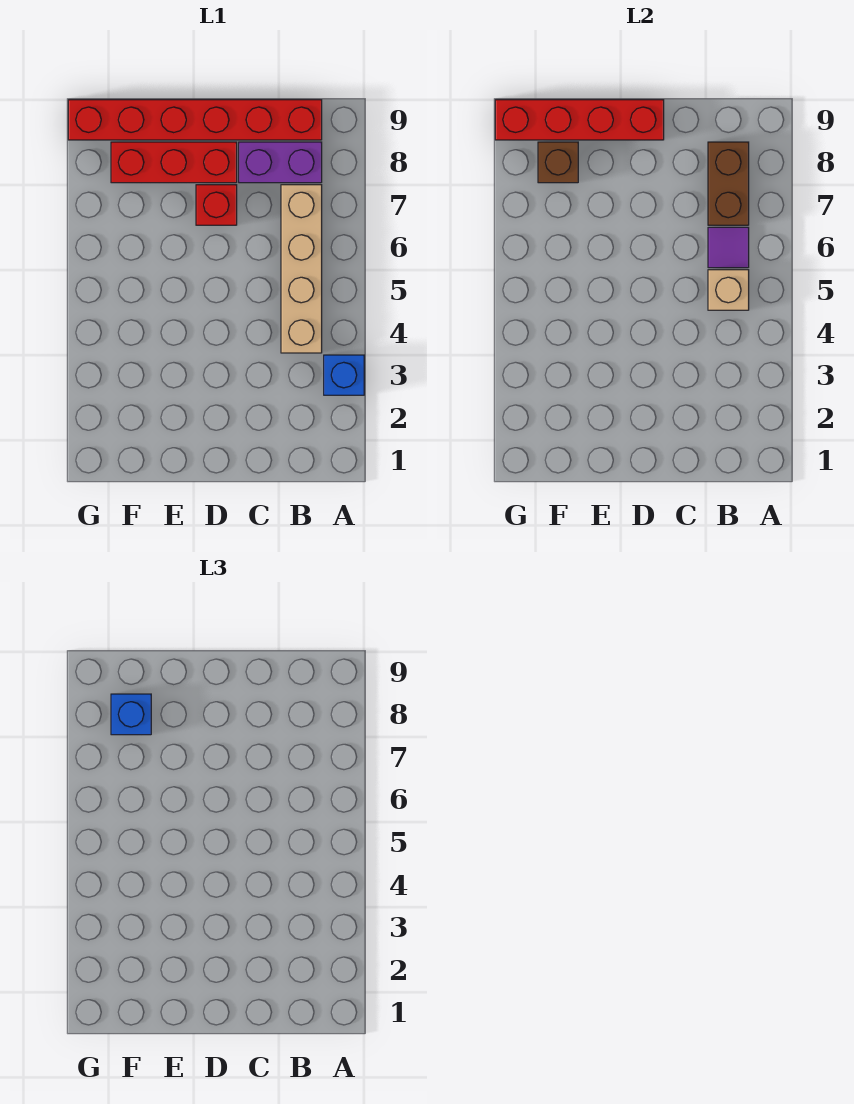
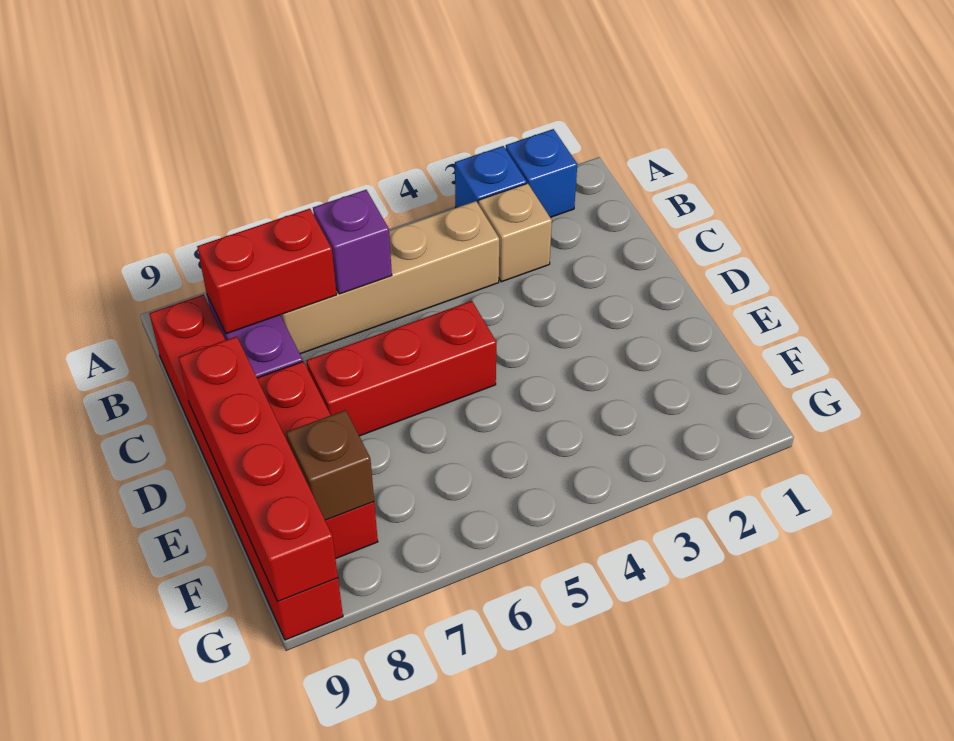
tan brick B5 level 2 -> tan brick B3 level 1
purple tile B6 level 2 -> purple brick B6 level 2
brown brick B7:B8 level 2 -> red brick B7:B8 level 2
red brick D7 level 1 -> red brick D5:D7 level 1
blue brick F8 level 3 -> blue brick A2 level 1

